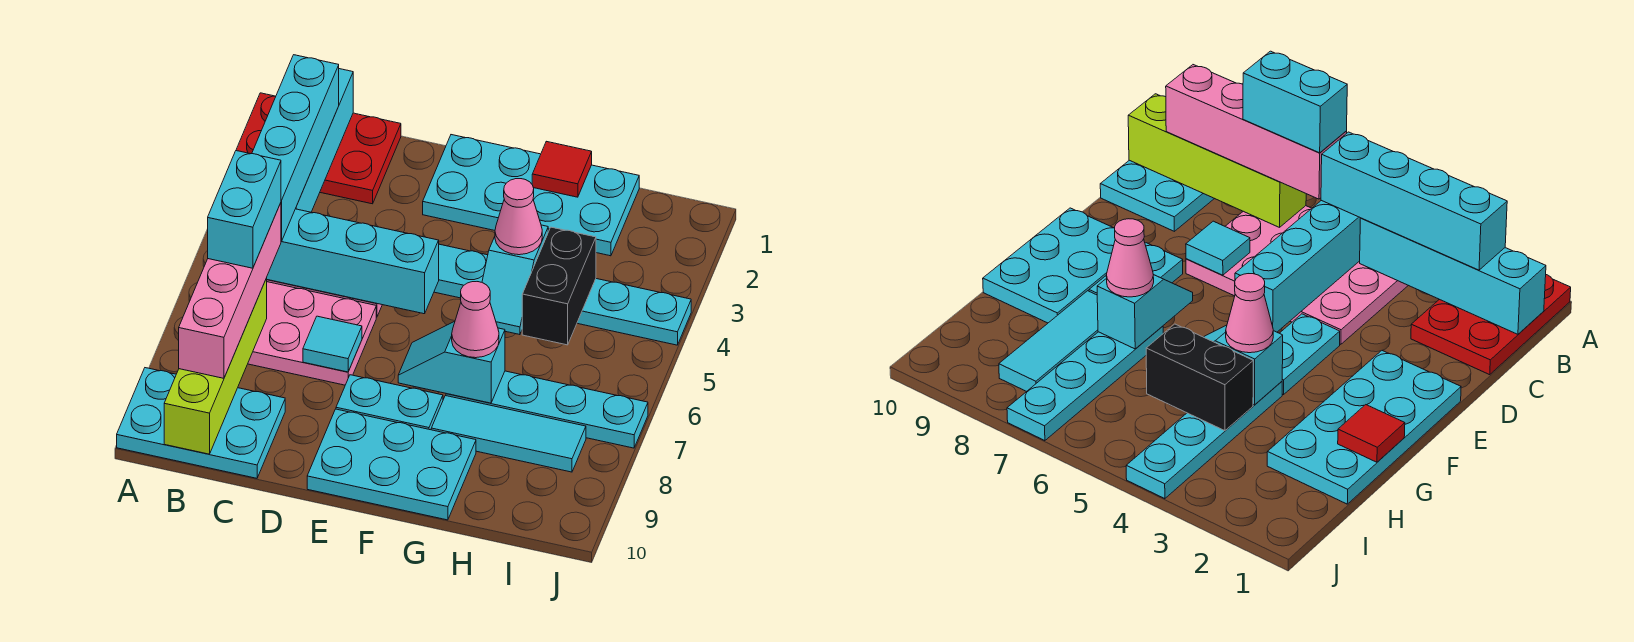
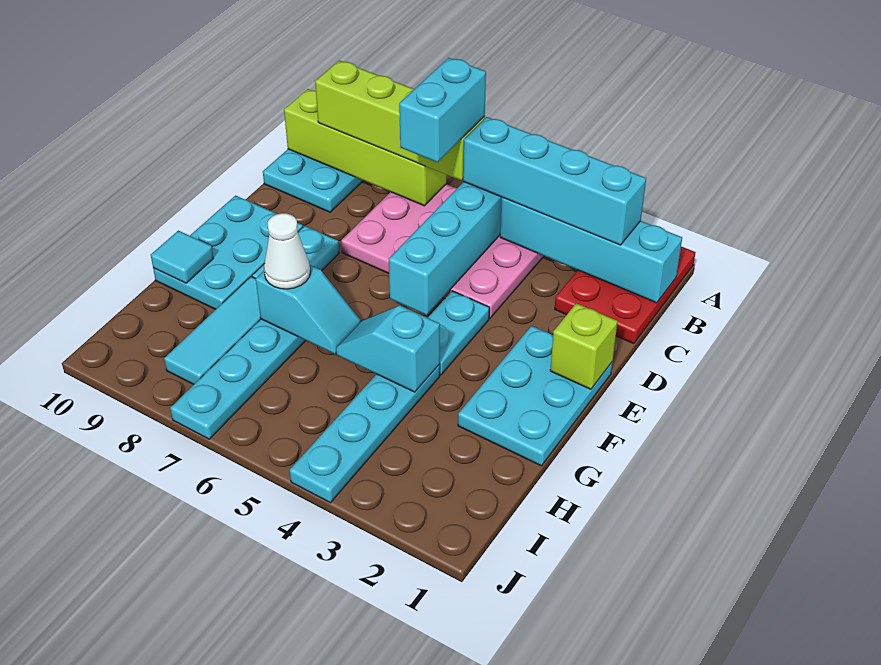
pink brick B6:B9 level 3 -> lime brick B6:B9 level 3
cyan brick B6:B7 level 4 -> cyan brick B6:C6 level 4
cyan tile D7 level 2 -> cyan tile G10 level 2
cyan plate E1:H2 level 1 -> cyan plate E1:G2 level 1
none -> lime brick E1 level 2
cyan slope F7:G7 level 2 top G -> cyan slope G6:G7 level 2 top 7
red tile G1 level 2 -> none
pink cone G4 level 3 -> none
pink cone G7 level 3 -> white cone G7 level 3
black brick H4:H5 level 2 -> none

